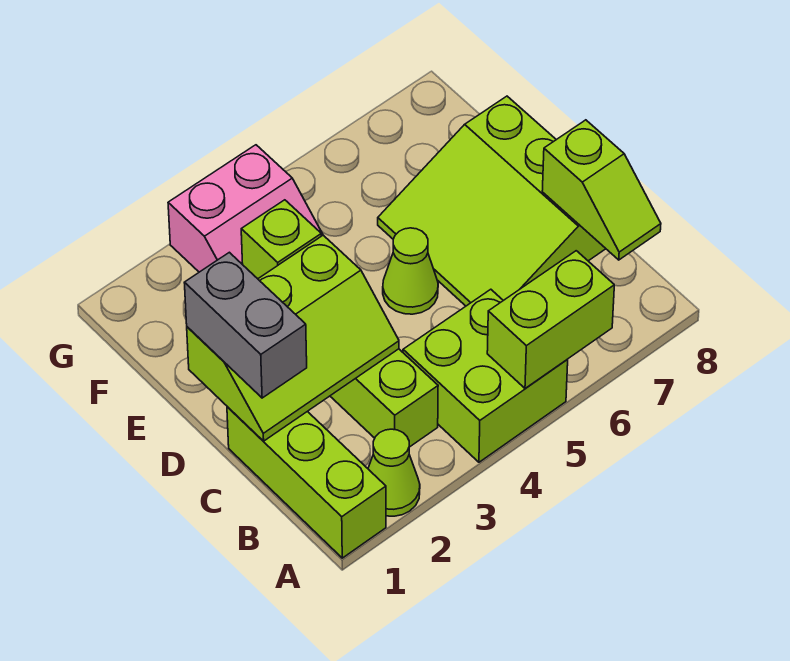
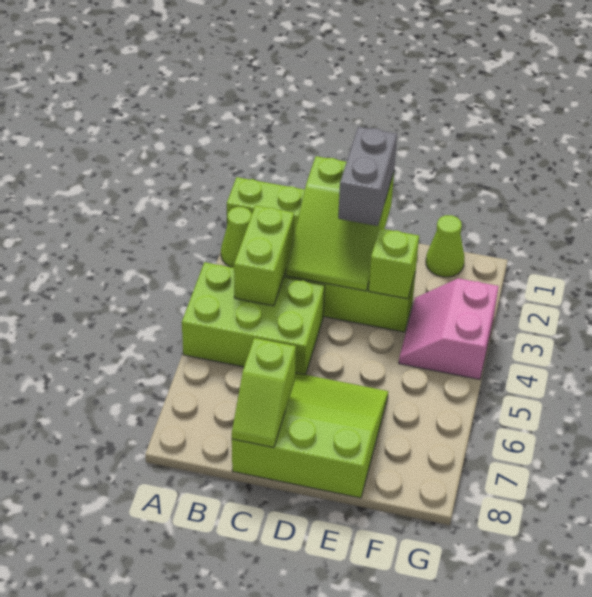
lime brick A4:B5 level 1 -> lime brick A4:C5 level 1
lime brick A5:A6 level 2 -> lime brick B3:B4 level 2
lime slope B8:C8 level 2 top C -> lime slope C7:C8 level 2 top 7
lime slope C1:D3 level 2 top D -> lime slope C1:D3 level 2 top 1
grey brick C1:D1 level 3 -> grey brick D1:D2 level 3
lime cone D5 level 1 -> lime cone F1 level 1

